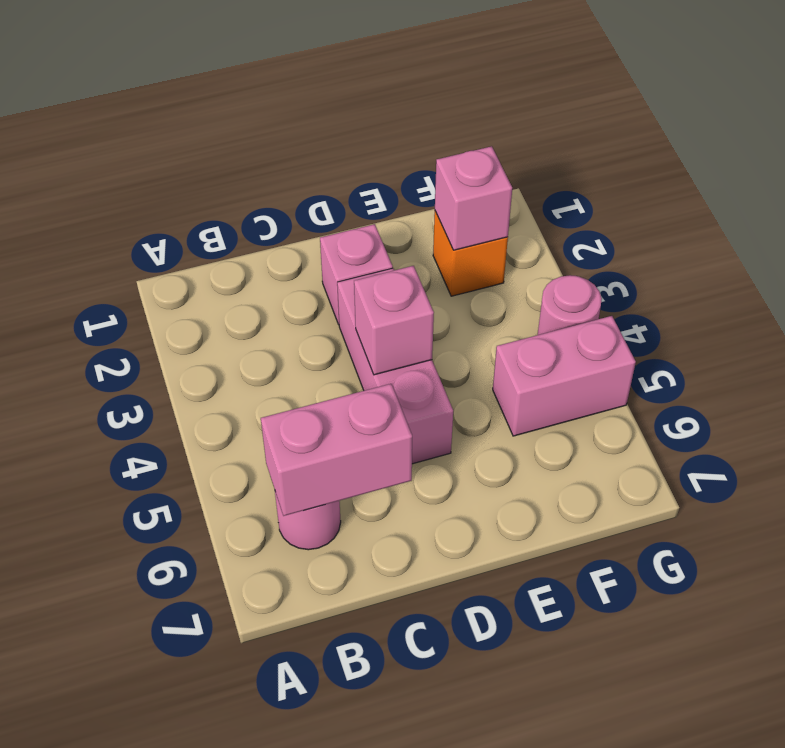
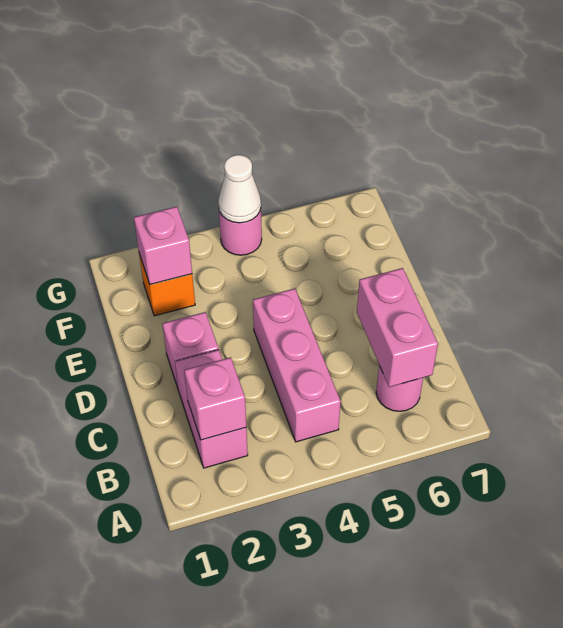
pink brick D3:D5 level 1 -> pink brick B4:D4 level 1
pink brick D4 level 2 -> pink brick B2 level 2
pink brick F5:G5 level 1 -> pink brick B2:C2 level 1
none -> white cone G4 level 2

